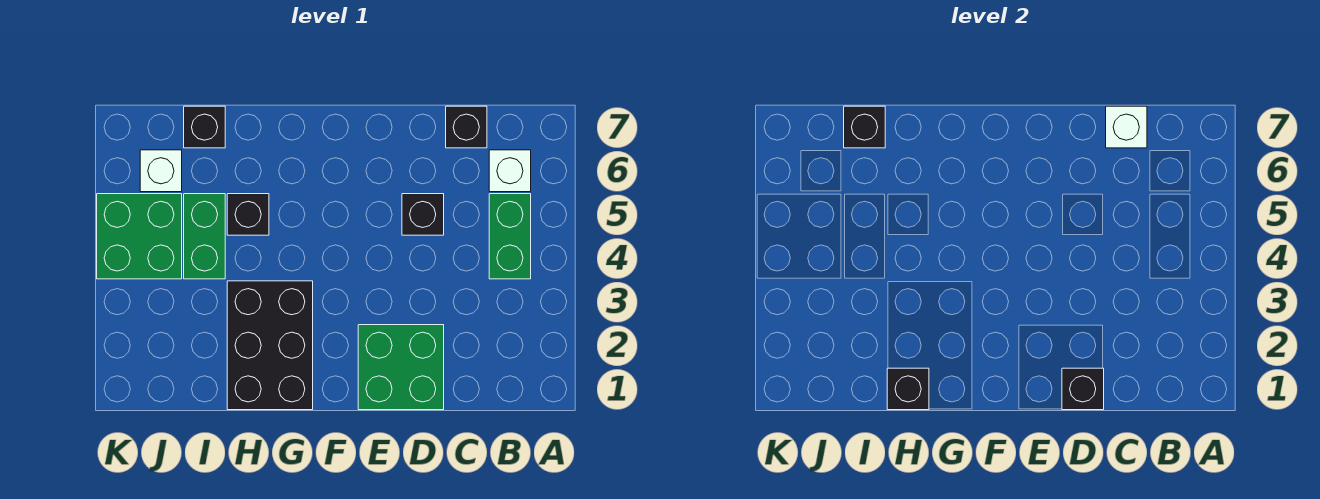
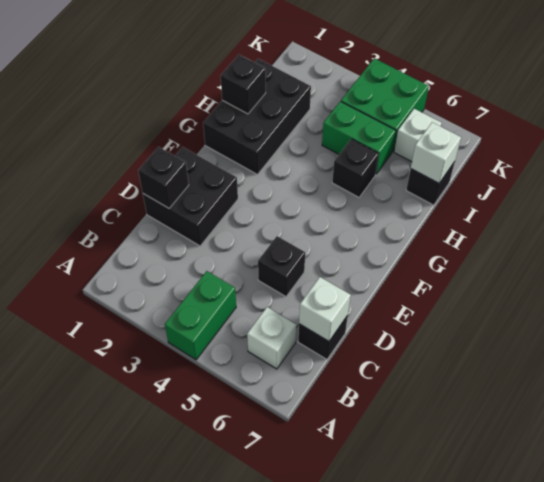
green brick B4:B5 level 1 -> green brick A4:B4 level 1
green brick D1:E2 level 1 -> black brick D1:E2 level 1
black brick G1:H3 level 1 -> black brick G1:I2 level 1
black brick I7 level 2 -> white brick I7 level 2

